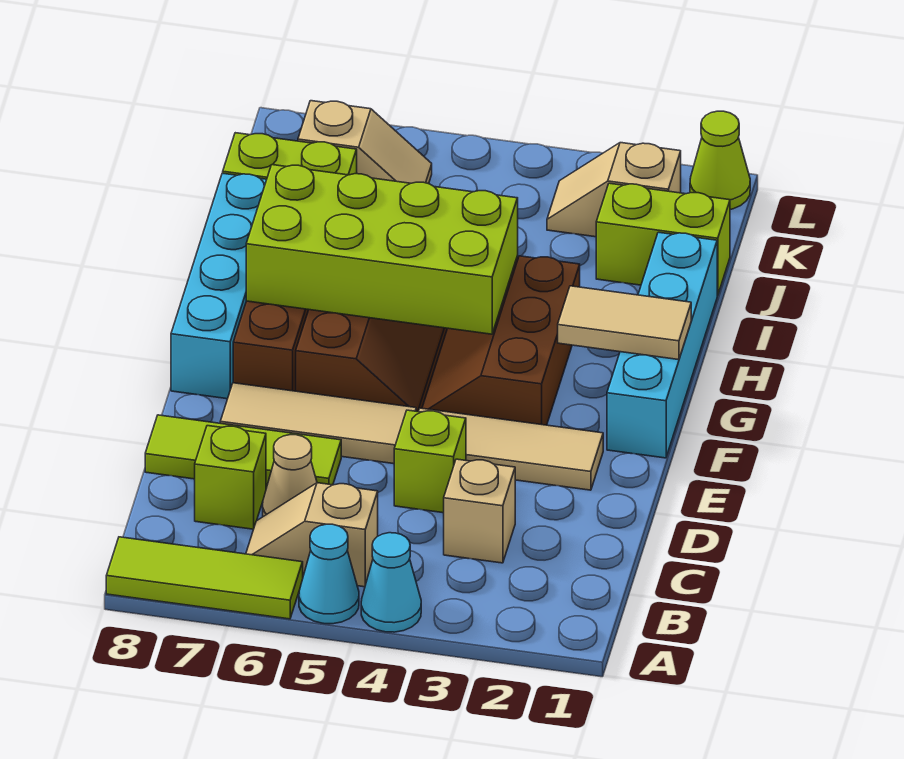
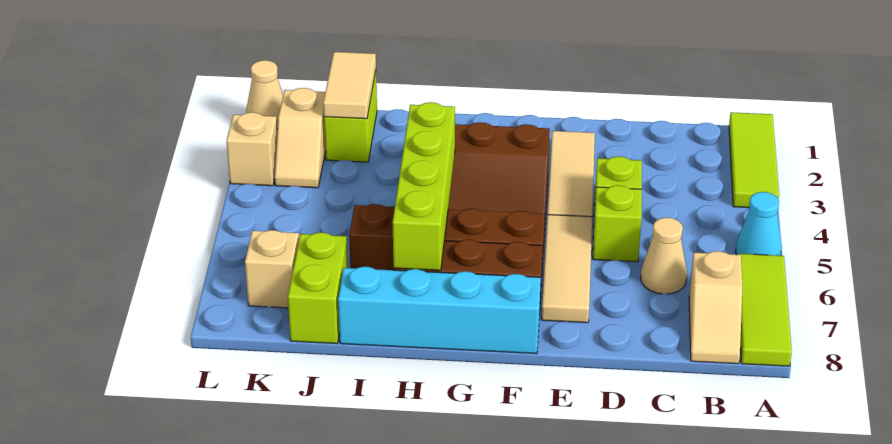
cyan cone A4 level 1 -> none
tan slope B5:B6 level 1 top 5 -> tan slope B7:B8 level 1 top 7
tan brick C3 level 1 -> tan brick L3 level 1
lime brick C7 level 1 -> lime brick D5 level 1
lime tile D6:D8 level 1 -> lime tile A1:A3 level 1
cyan brick F1:I1 level 1 -> none
tan tile G1:G2 level 2 -> tan tile J1:J2 level 2
lime brick G4:H7 level 2 -> lime brick H4:H7 level 2
lime cone L1 level 1 -> tan cone L1 level 1

